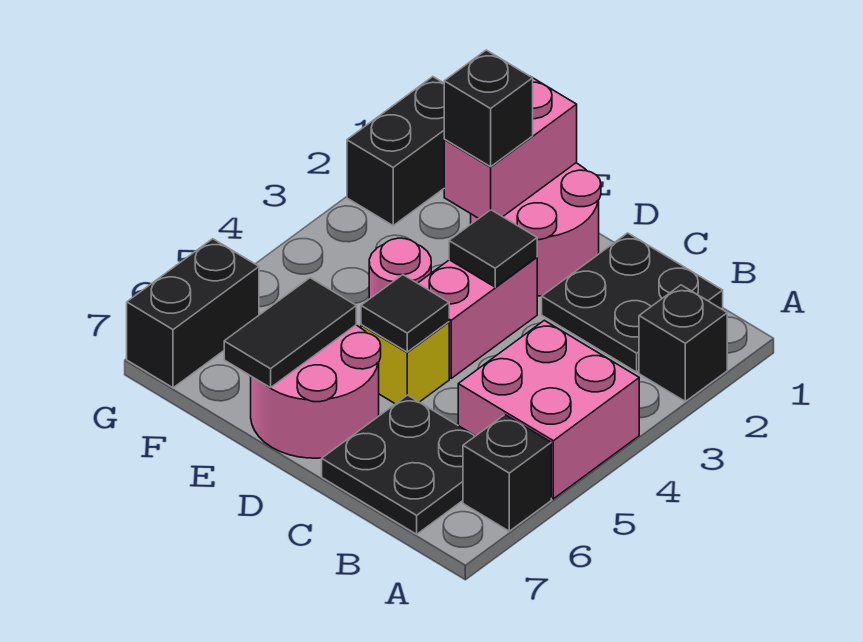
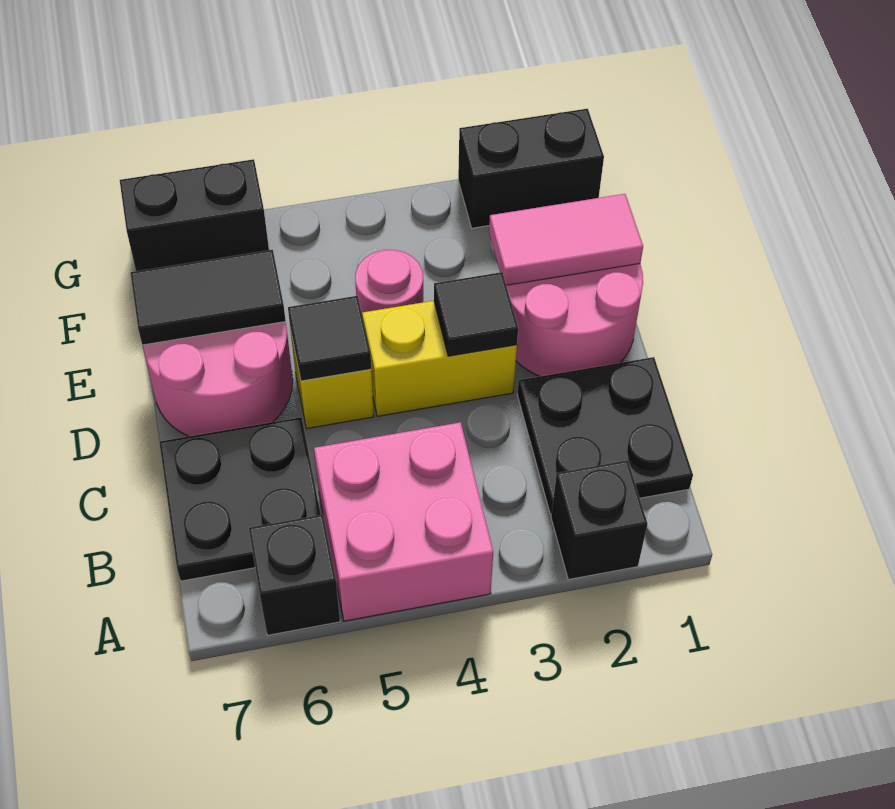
pink brick D3:D4 level 1 -> yellow brick D3:D4 level 1
pink brick E1:E2 level 2 -> pink tile E1:E2 level 2
black brick E2 level 3 -> none

